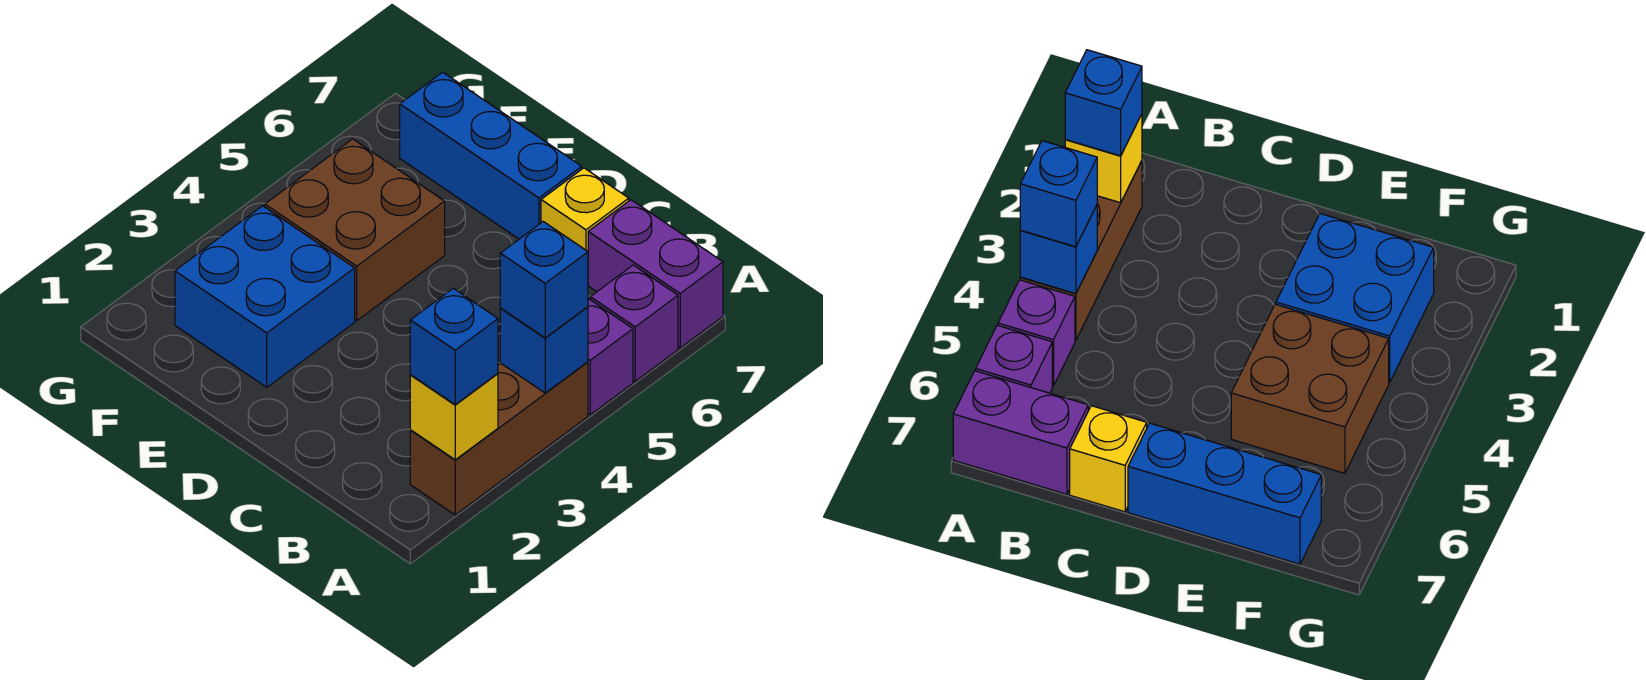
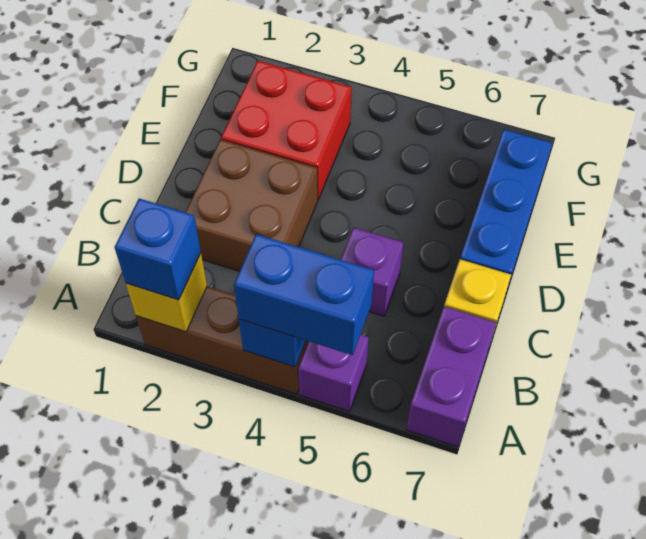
blue brick A4 level 3 -> blue brick A4:A5 level 3
purple brick A6 level 1 -> purple brick C5 level 1
blue brick E2:F3 level 1 -> red brick E2:F3 level 1
brown brick E4:F5 level 1 -> brown brick C2:D3 level 1

